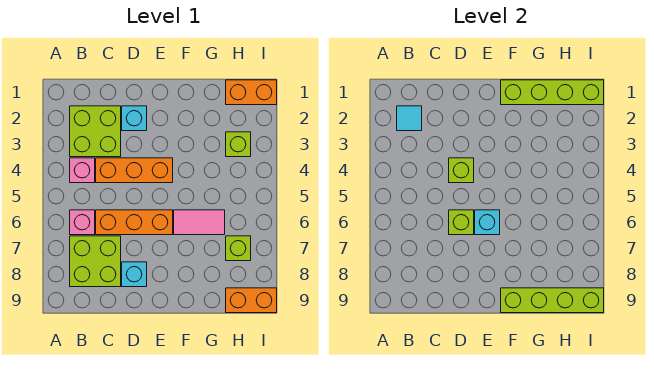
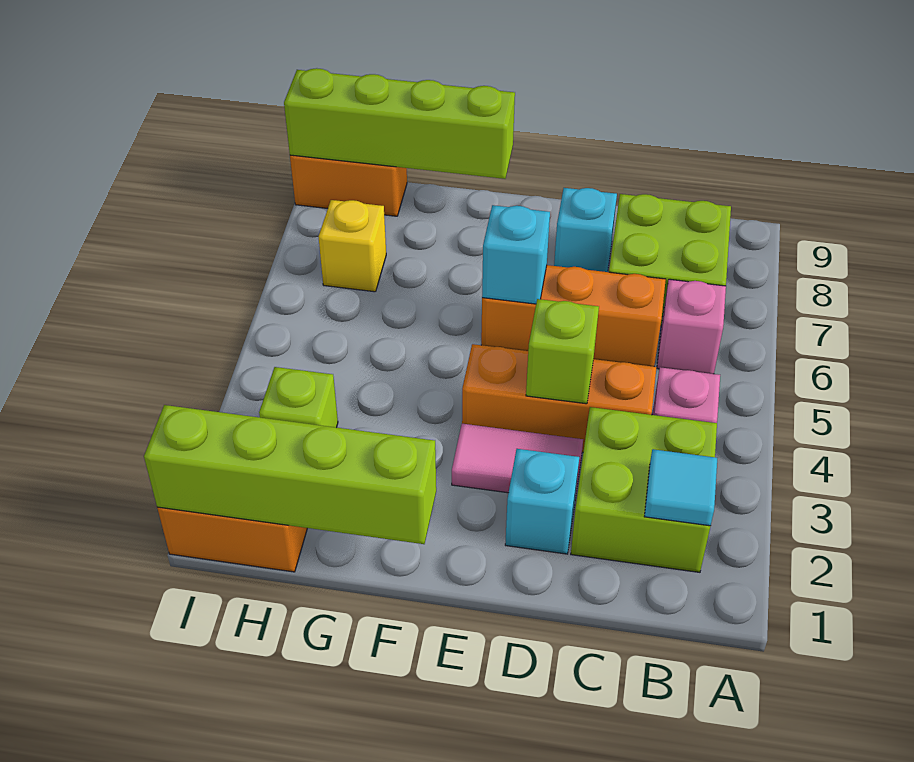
lime brick D6 level 2 -> none
pink tile F6:G6 level 1 -> pink tile D3:E3 level 1
lime brick H7 level 1 -> yellow brick H7 level 1

